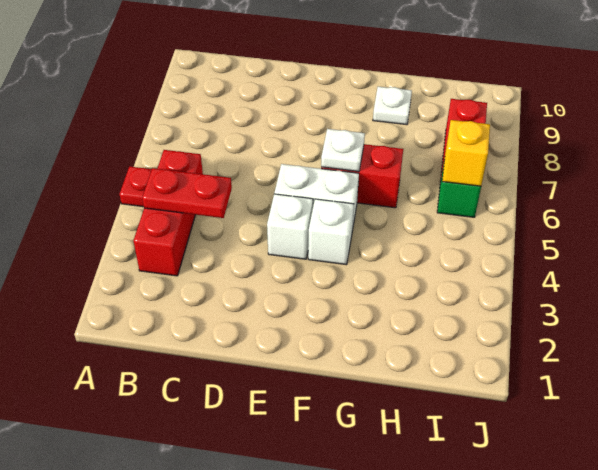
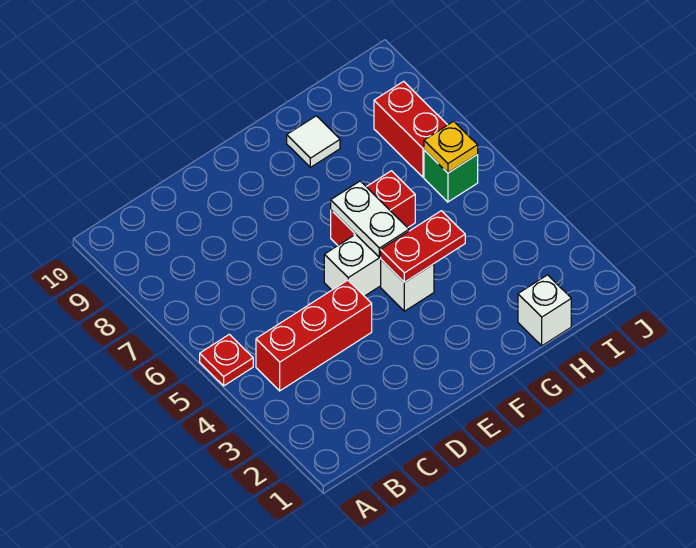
red brick B3:B5 level 1 -> red brick B4:D4 level 1
red plate B4:C4 level 2 -> red plate F4:G4 level 2
white brick E4 level 1 -> white brick H1 level 1
white plate F6 level 2 -> white plate F5:F6 level 2
white plate G9 level 1 -> white tile G9 level 1
yellow brick I6 level 2 -> yellow plate I6 level 2

